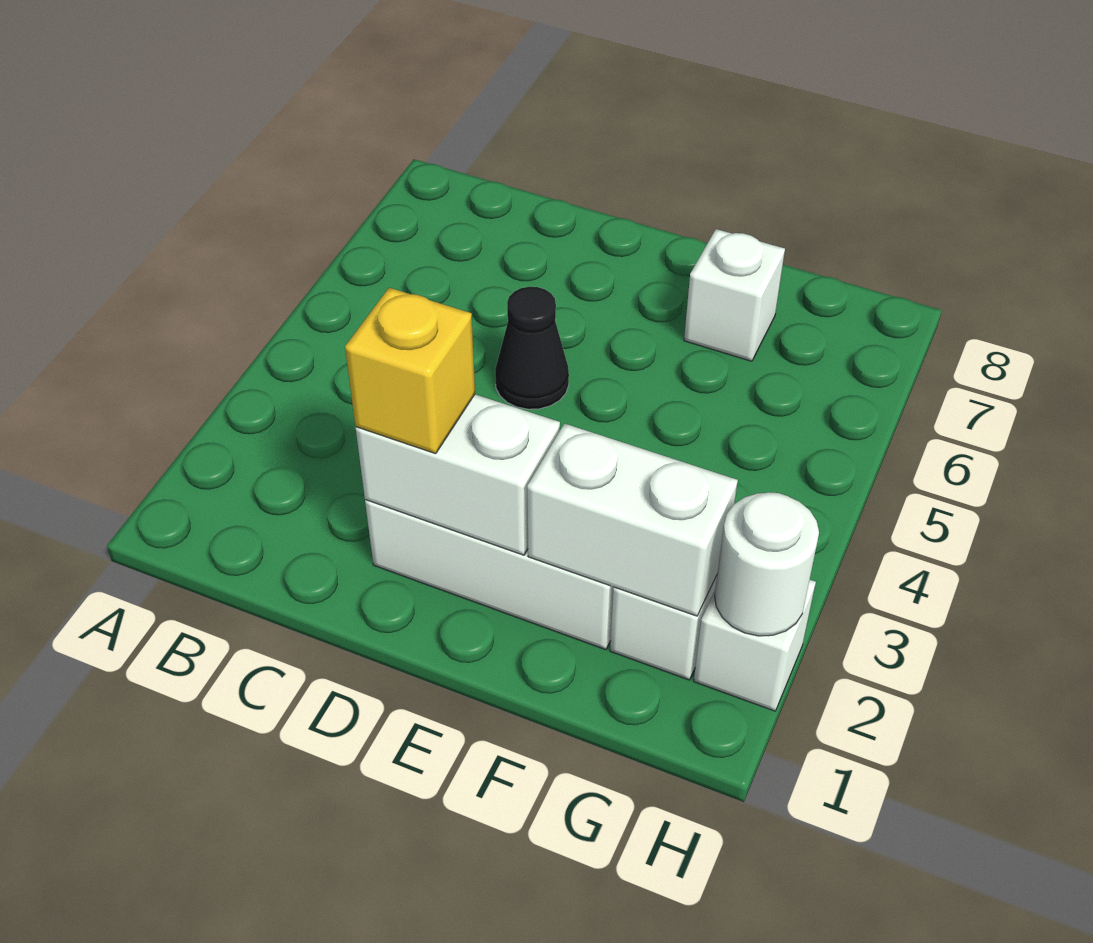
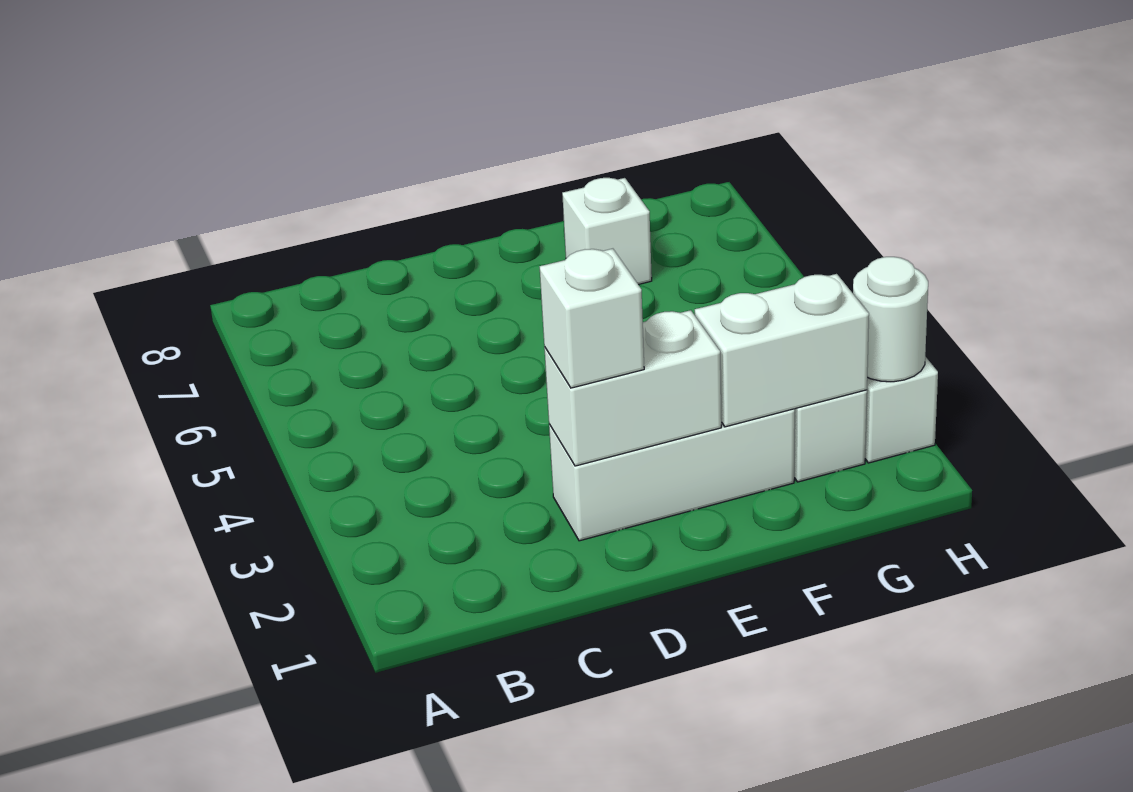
yellow brick D2 level 3 -> white brick D2 level 3
black cone D5 level 1 -> none

